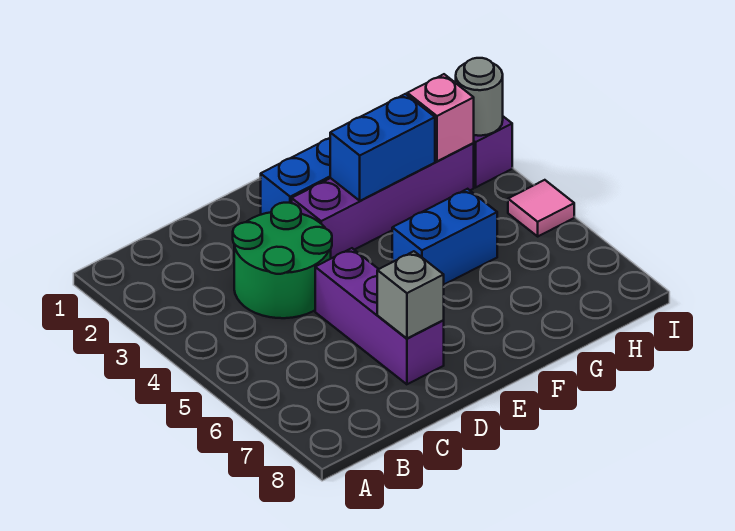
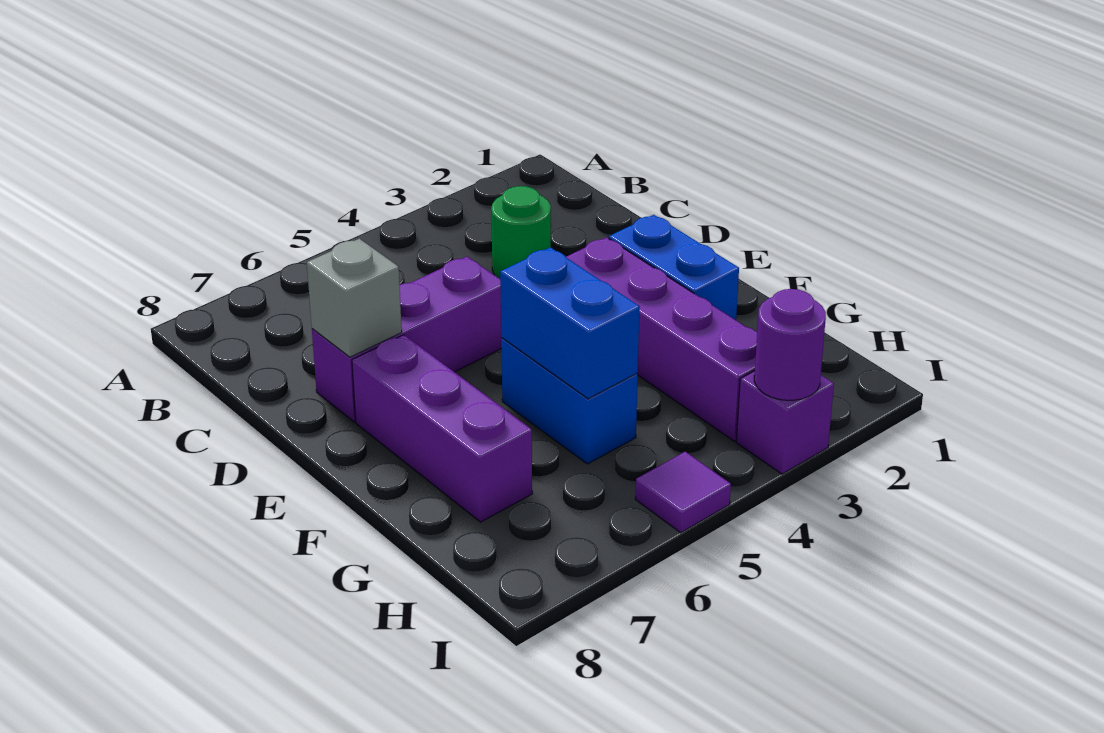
green round brick C3:D4 level 1 -> green round brick C3 level 1
none -> purple brick E7:G7 level 1
blue brick F3:G3 level 2 -> blue brick F5:G5 level 2
pink brick H3 level 2 -> none
grey round brick I3 level 2 -> purple round brick I3 level 2
pink tile I5 level 1 -> purple tile I5 level 1

